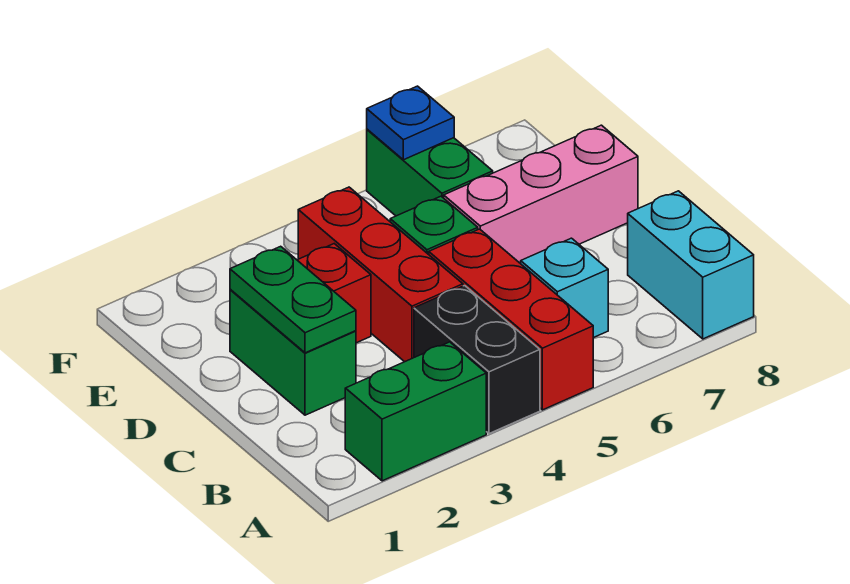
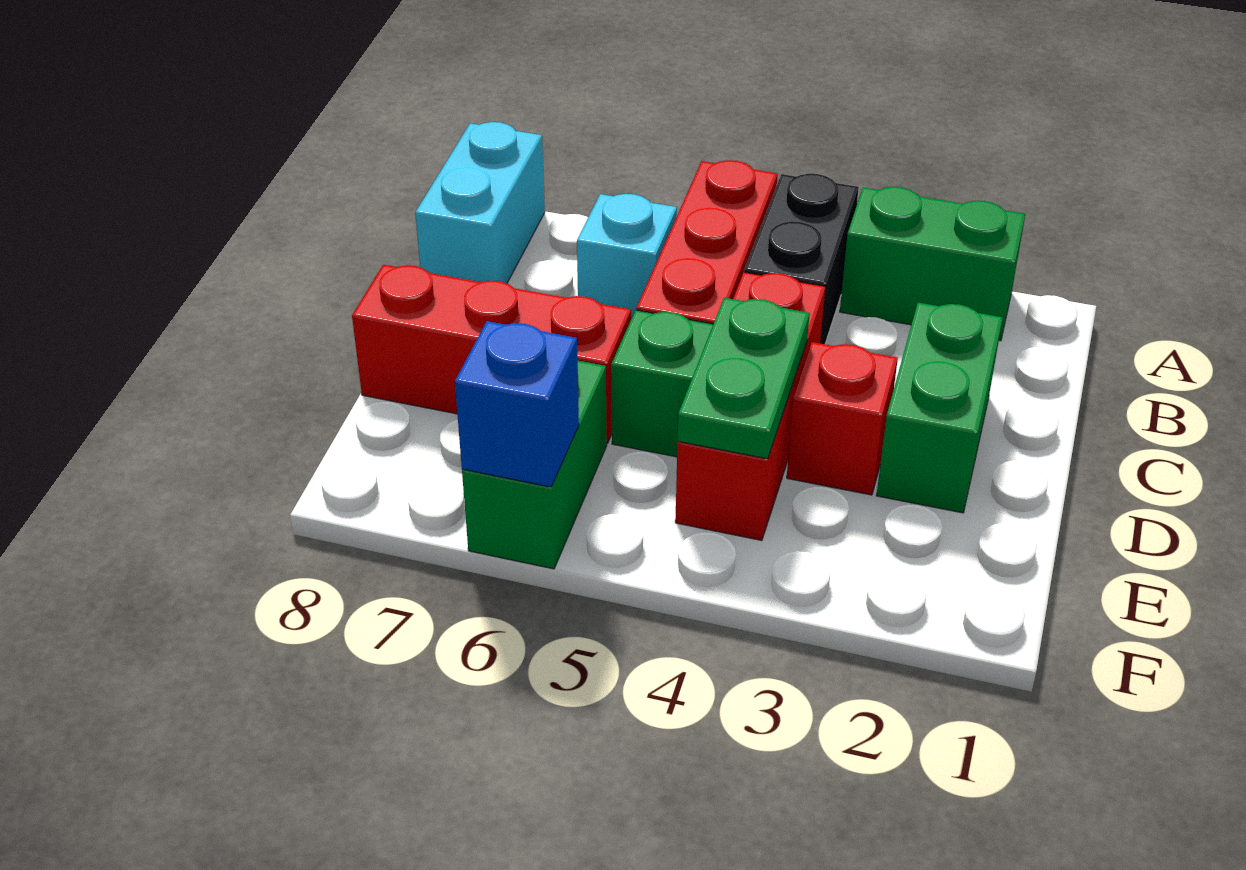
green plate C2:D2 level 2 -> green plate D4:E4 level 2
pink brick D6:D8 level 1 -> red brick D6:D8 level 1
blue plate F6 level 2 -> blue brick F6 level 2

